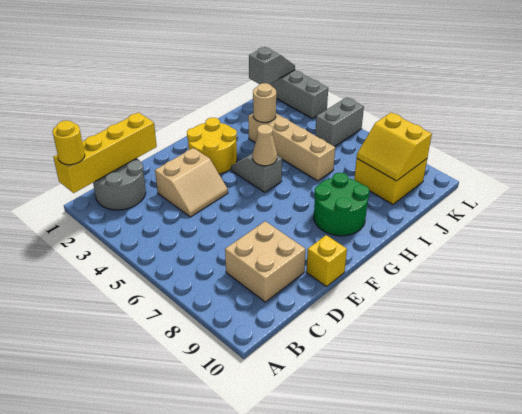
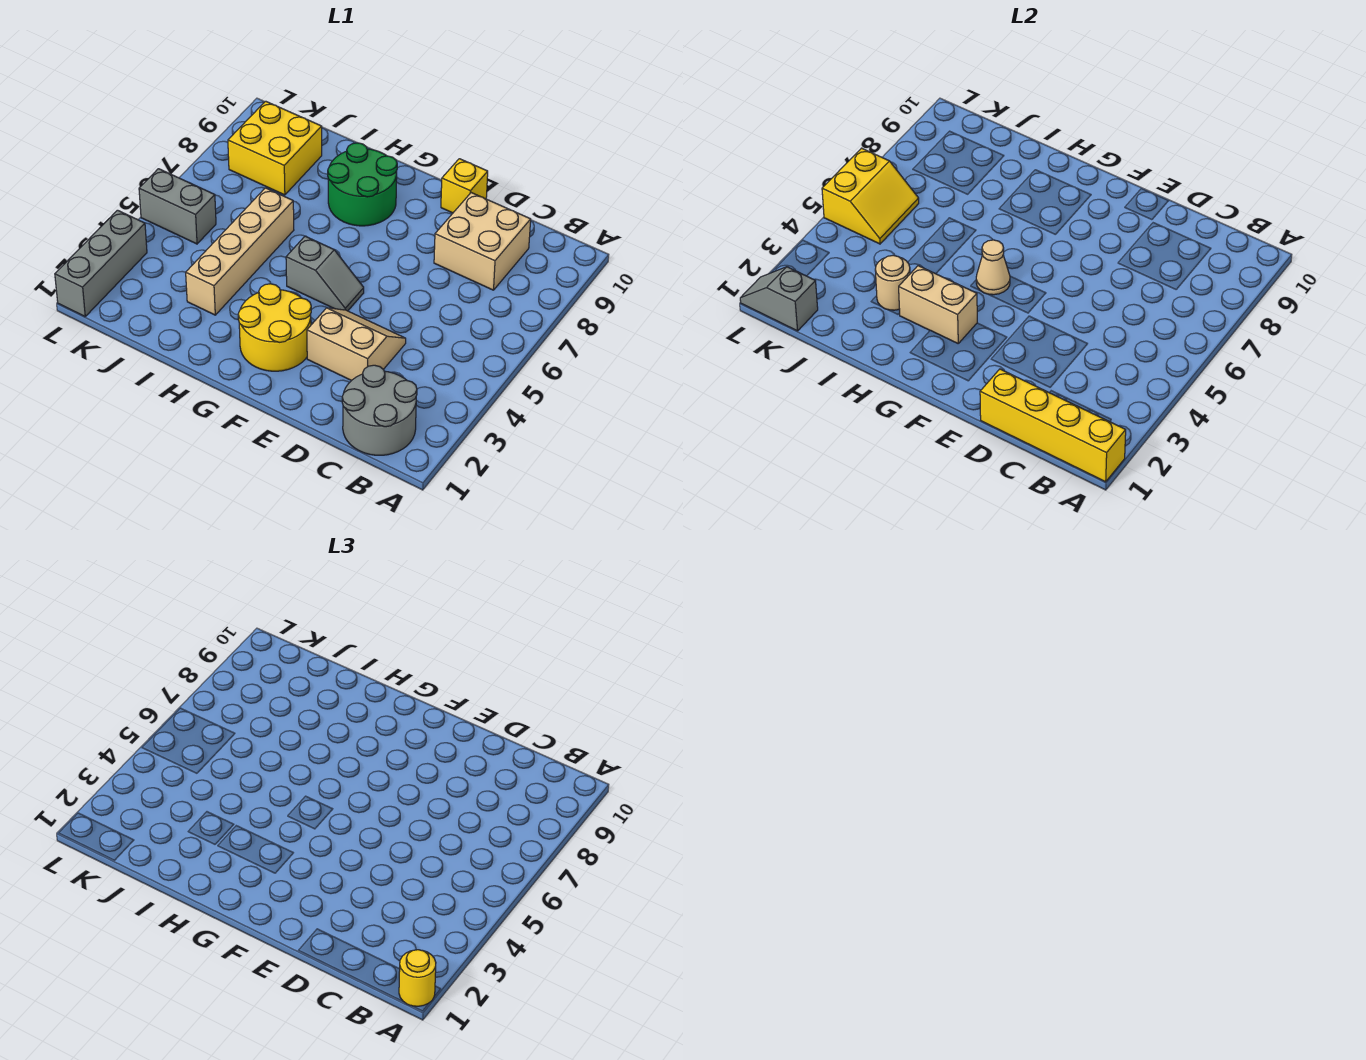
none -> tan brick G3:H3 level 2
grey slope G4:G5 level 1 top 5 -> grey slope F5:G5 level 1 top G
yellow slope J8:K9 level 2 top K -> yellow slope K5:L6 level 2 top L

